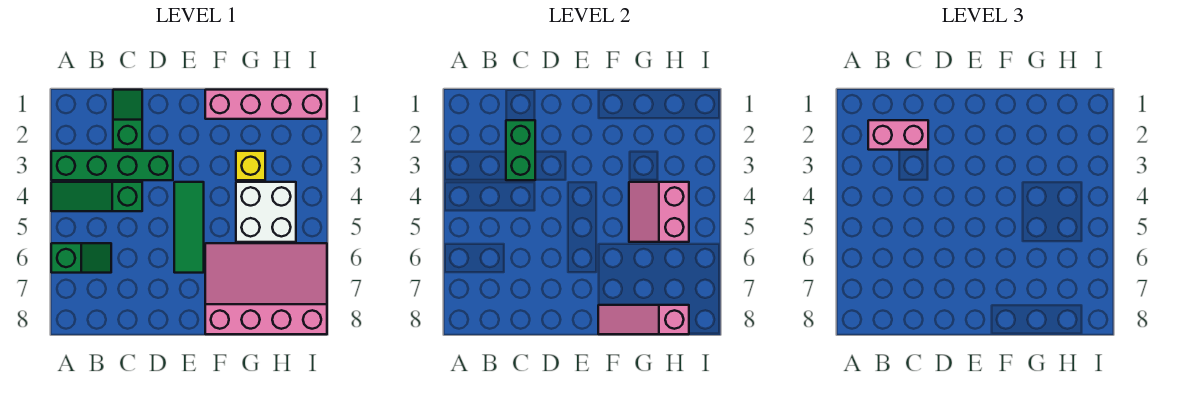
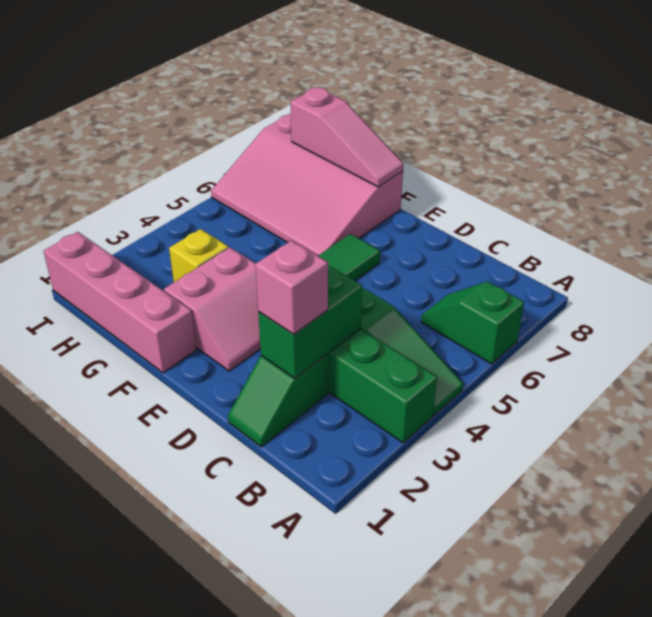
pink brick B2:C2 level 3 -> pink brick C2 level 3
white brick G4:H5 level 1 -> none
pink slope G4:H5 level 2 top H -> pink slope E2:F3 level 1 top F

